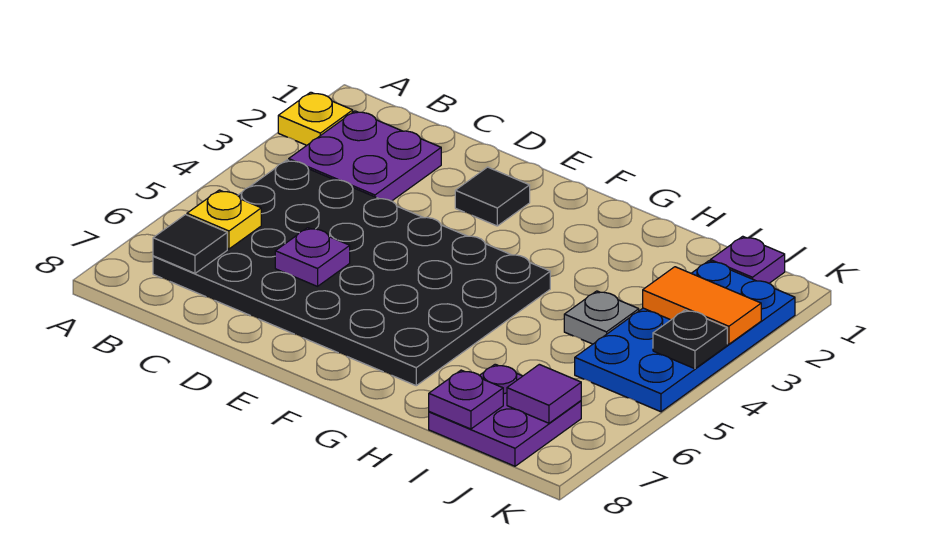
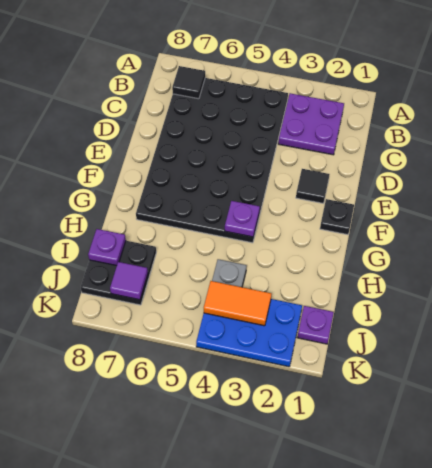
yellow plate A2 level 1 -> none
yellow plate B6 level 2 -> none
purple plate D6 level 2 -> purple plate G4 level 2
purple plate I7:J8 level 1 -> black plate I7:J8 level 1
blue plate J2:K5 level 1 -> blue plate J2:K4 level 1
orange tile J3:K3 level 2 -> orange tile J3:J4 level 2
black plate K4 level 2 -> black plate F1 level 1

